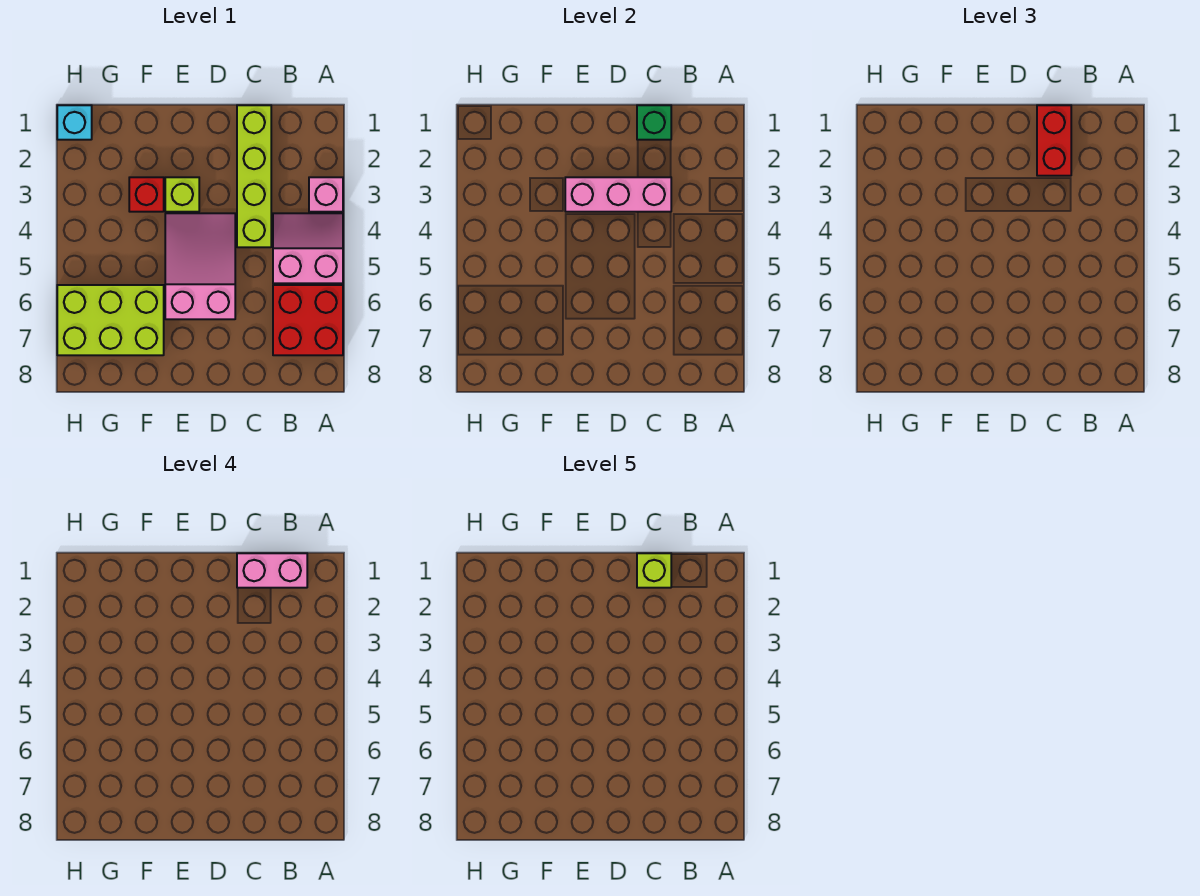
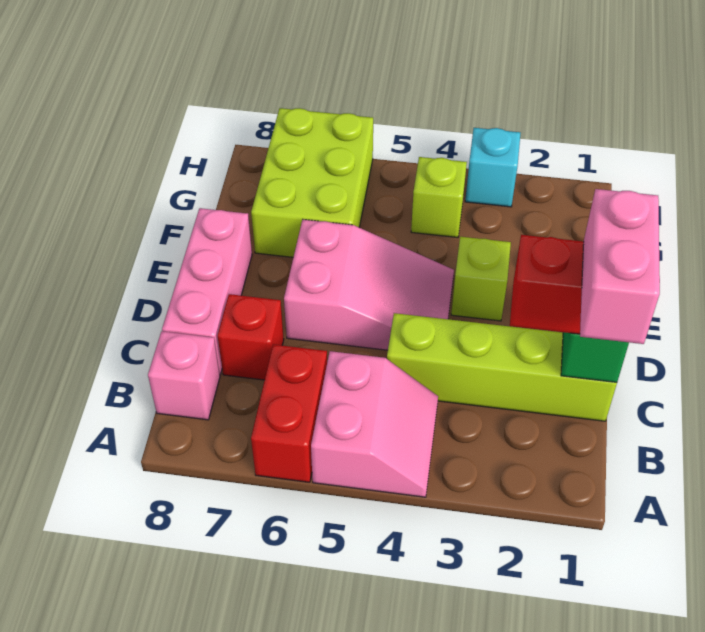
pink brick A3 level 1 -> pink brick B8 level 1
red brick A6:B7 level 1 -> red brick A6:B6 level 1
lime brick C1 level 5 -> lime brick G4 level 1
pink brick C3:E3 level 2 -> pink brick C8:E8 level 1
red brick F3 level 1 -> red brick C7 level 1
cyan brick H1 level 1 -> cyan brick H3 level 1

